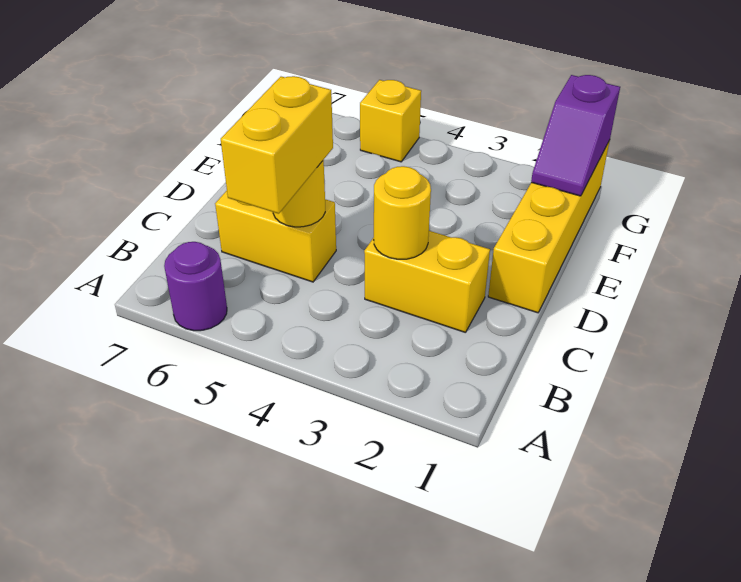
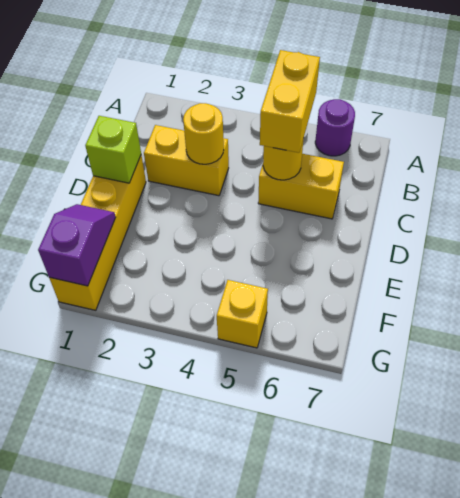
none -> lime brick D1 level 2

